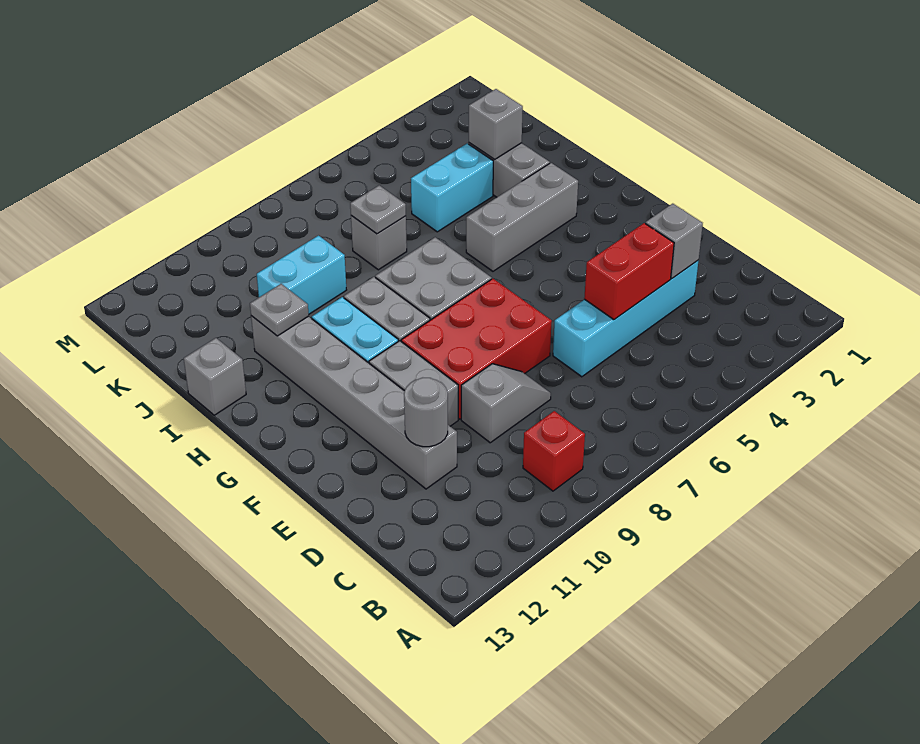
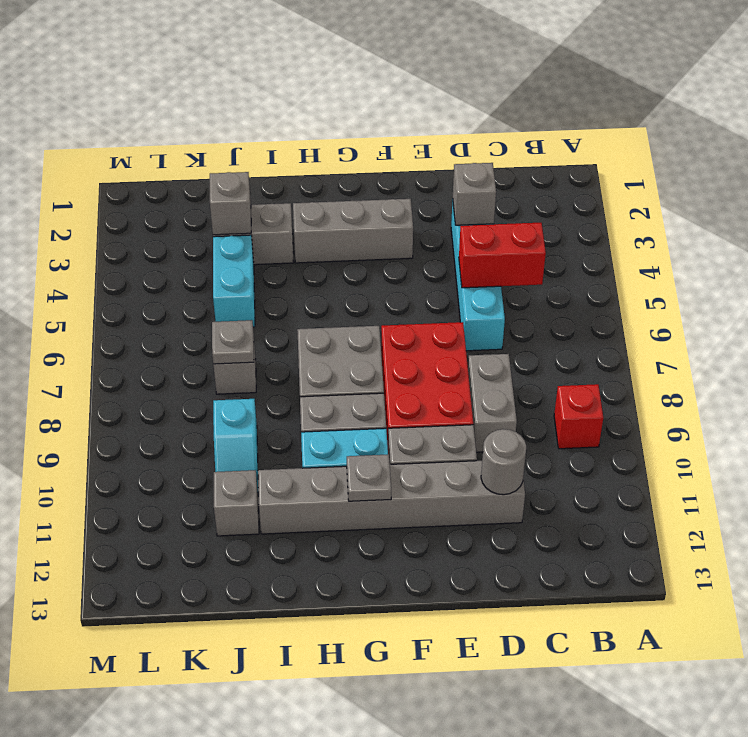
red brick D4:D5 level 2 -> red brick C5:D5 level 2
grey slope D8:D9 level 1 top 9 -> grey brick D8:D9 level 1
grey brick H3:H5 level 1 -> grey brick F3:H3 level 1
grey plate I11 level 2 -> grey plate G11 level 2
grey brick I13 level 1 -> grey brick J11 level 1
cyan brick J9:J10 level 1 -> cyan slope J9:J10 level 1 top 9

